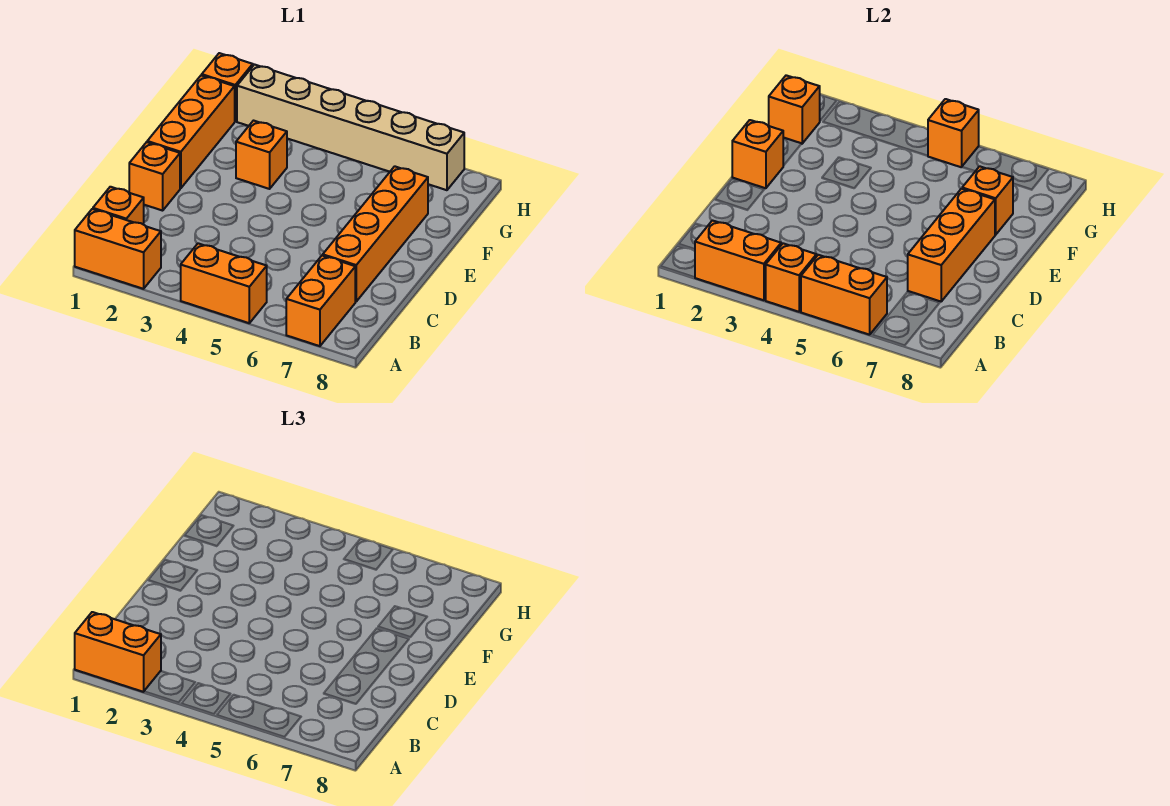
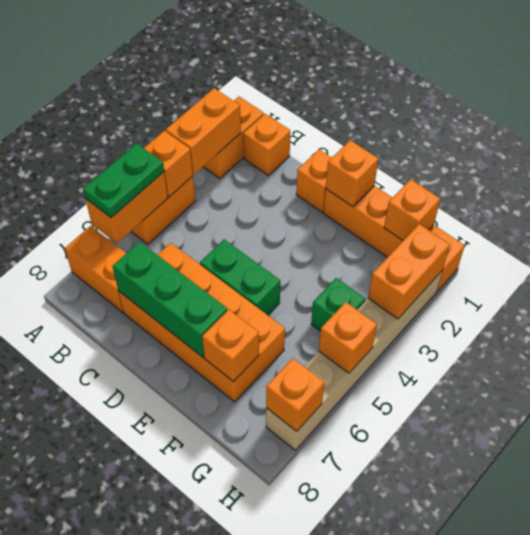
orange brick A1:A2 level 3 -> orange brick H2:H3 level 2
none -> green plate A5:A6 level 3
orange brick C7:F7 level 1 -> orange brick C6:F7 level 1
orange brick C7:E7 level 2 -> green brick C7:E7 level 2
none -> green brick D5:E5 level 1
orange brick F3 level 1 -> orange brick H7 level 2
none -> green brick G4 level 1

